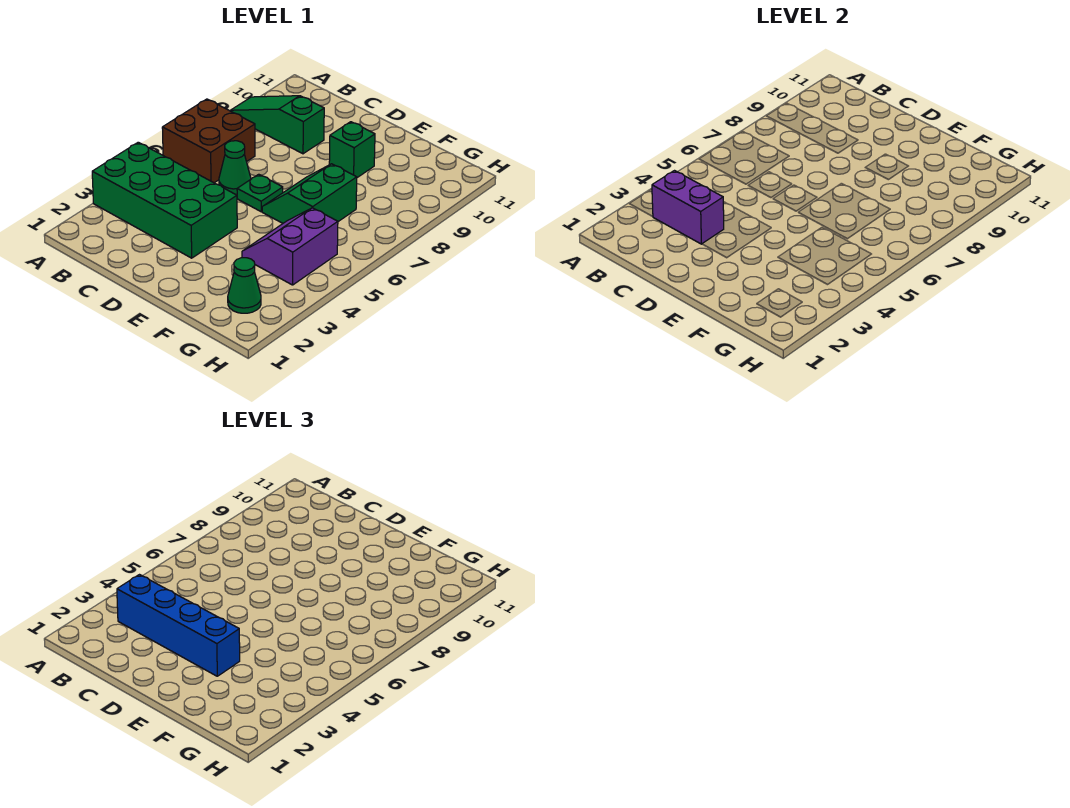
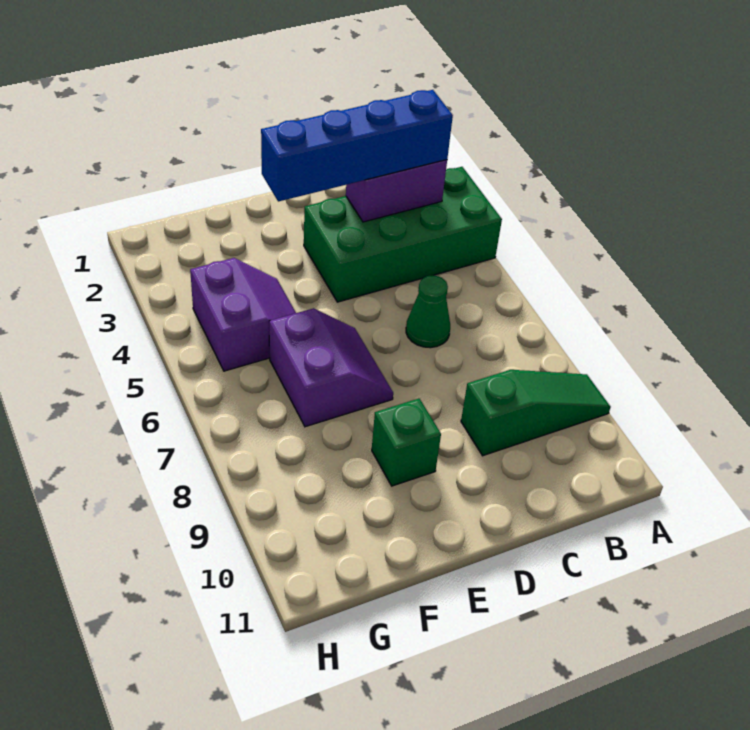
brown brick A6:B7 level 1 -> none
green plate D6 level 1 -> none
green slope E6:F7 level 1 top F -> purple slope E6:F7 level 1 top F
green cone G2 level 1 -> none

